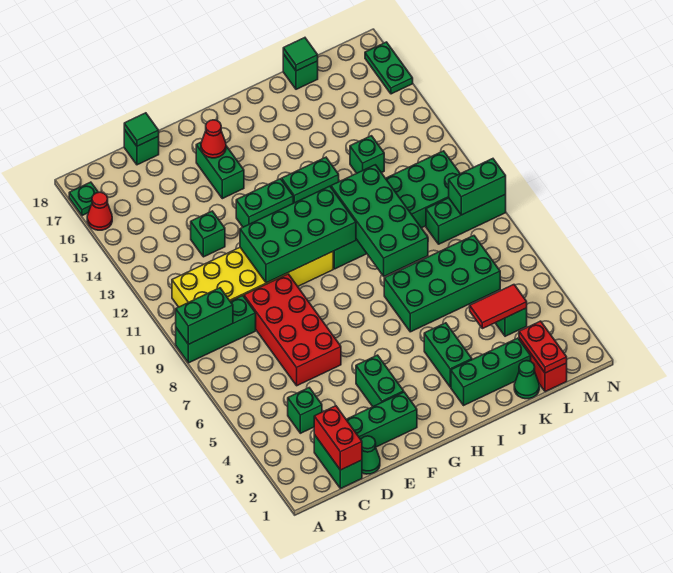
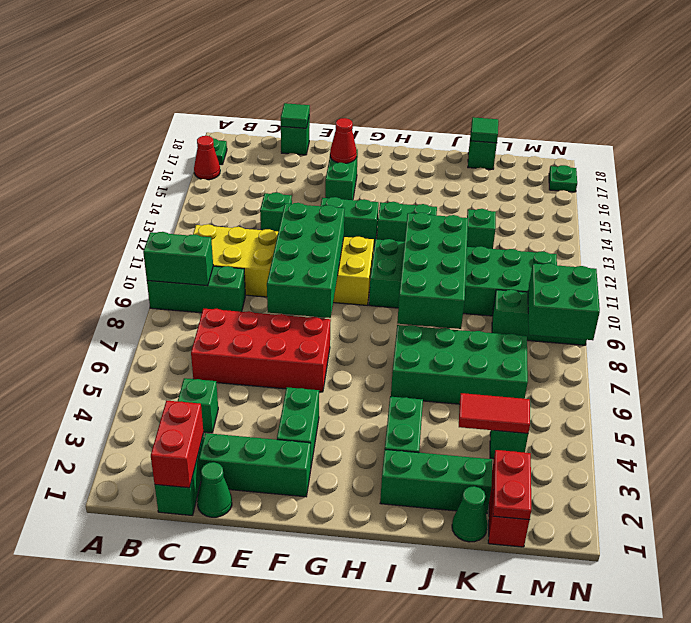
red brick D6:E9 level 1 -> red brick C6:F7 level 1
green brick E10:H11 level 2 -> green brick E8:F11 level 2
green brick M9:N9 level 2 -> green brick M8:N9 level 2
green plate N16:N17 level 1 -> green plate N17 level 1

